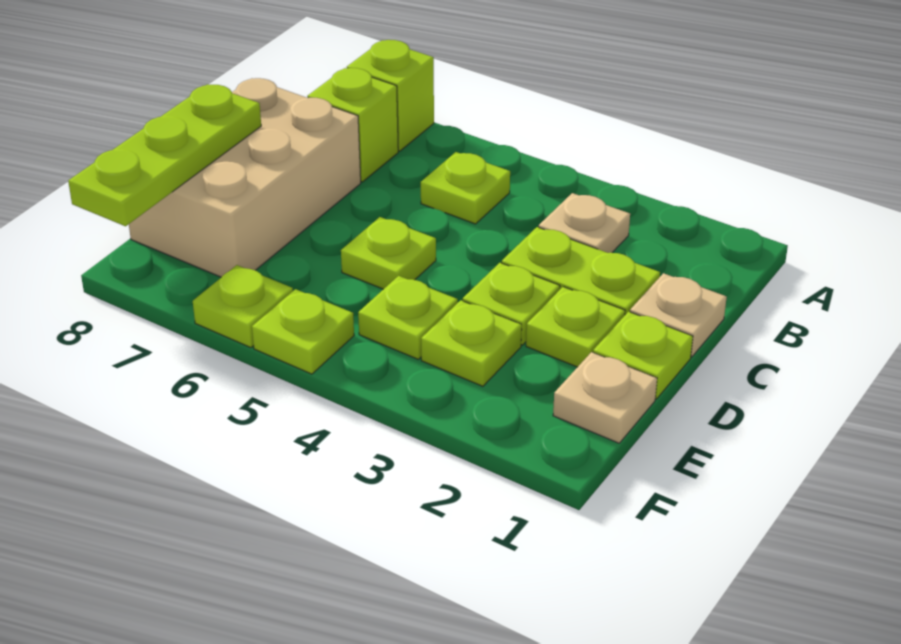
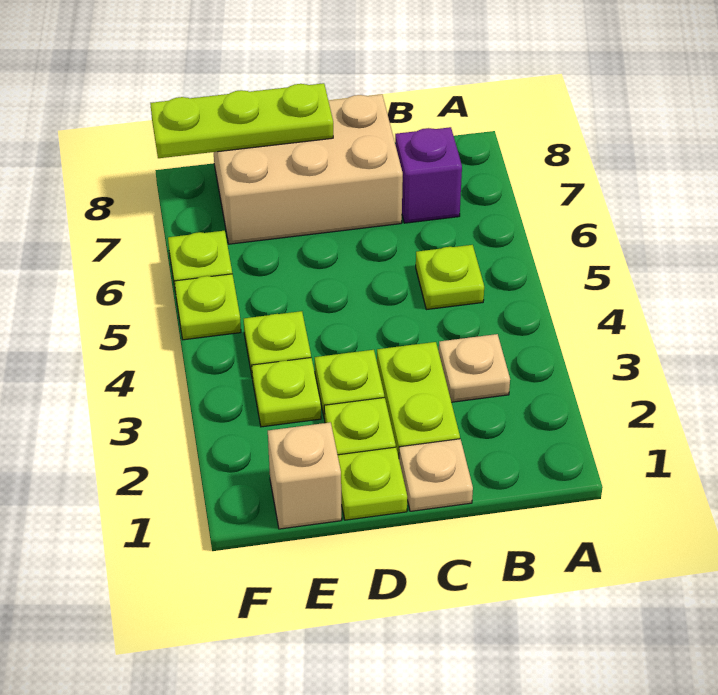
lime brick A7 level 1 -> none
lime brick B7 level 1 -> purple brick B7 level 1
lime plate D5 level 1 -> none
tan plate E1 level 1 -> tan brick E1 level 1

